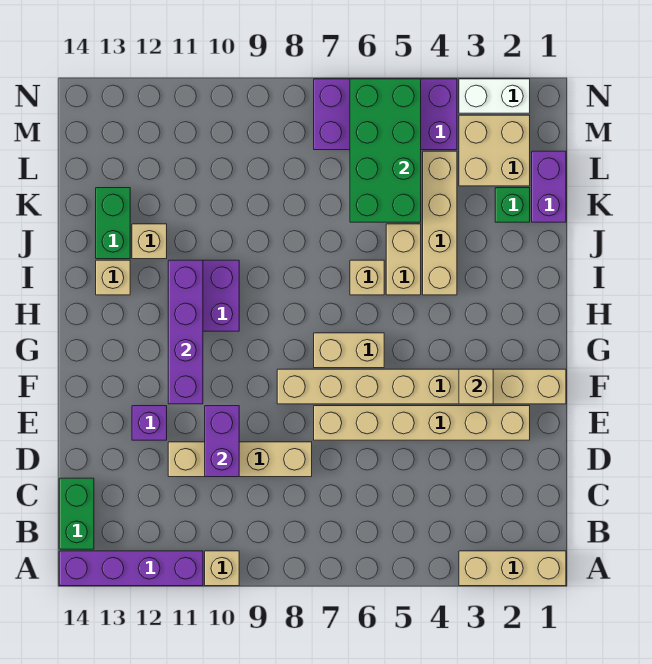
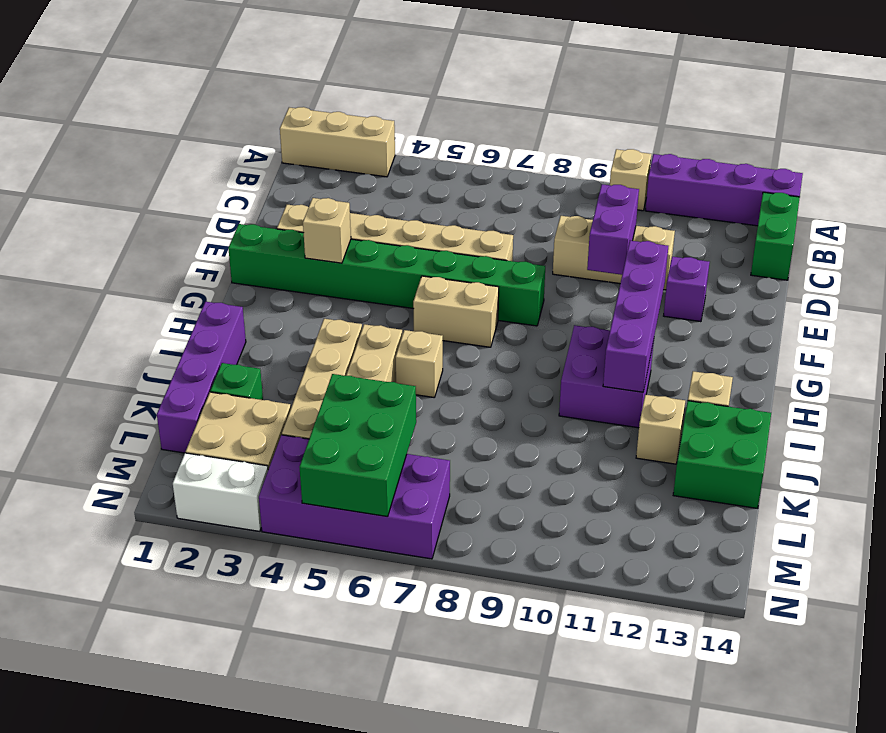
tan brick D8:D11 level 1 -> tan brick D9:D11 level 1
tan brick F1:F8 level 1 -> green brick F1:F8 level 1
green brick J13:K13 level 1 -> green brick J13:K14 level 1
purple brick K1:L1 level 1 -> purple brick I1:L1 level 1
green brick K5:N6 level 2 -> green brick L5:N6 level 2

